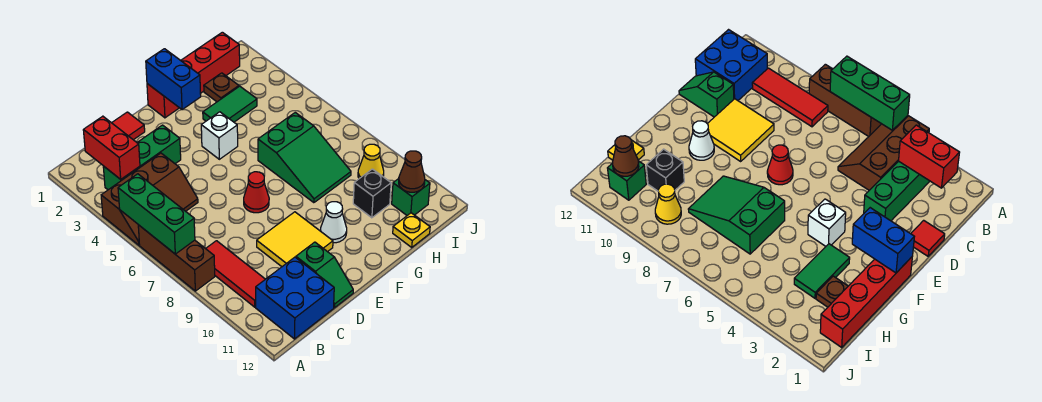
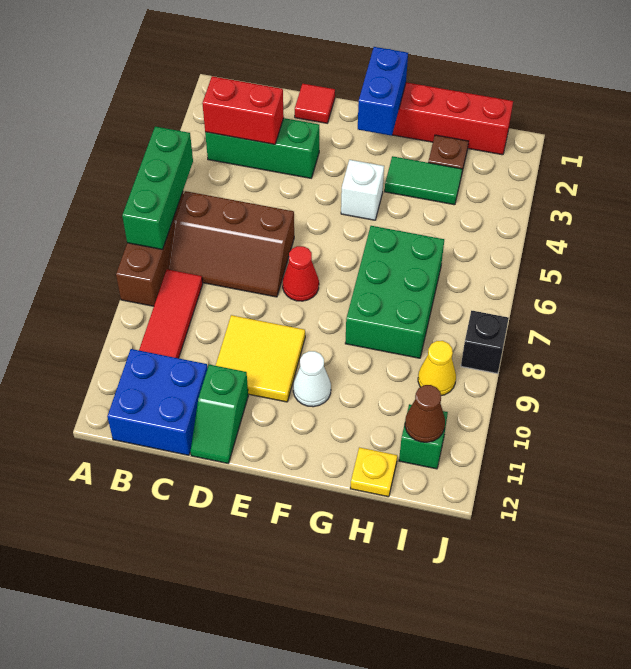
brown slope A4:C5 level 1 top 4 -> brown slope B6:D7 level 1 top 6
red brick B2:B3 level 2 -> red brick B3:C3 level 2
green slope G6:H8 level 1 top 6 -> green brick G6:H8 level 1
black brick H10 level 1 -> black brick J8 level 1

